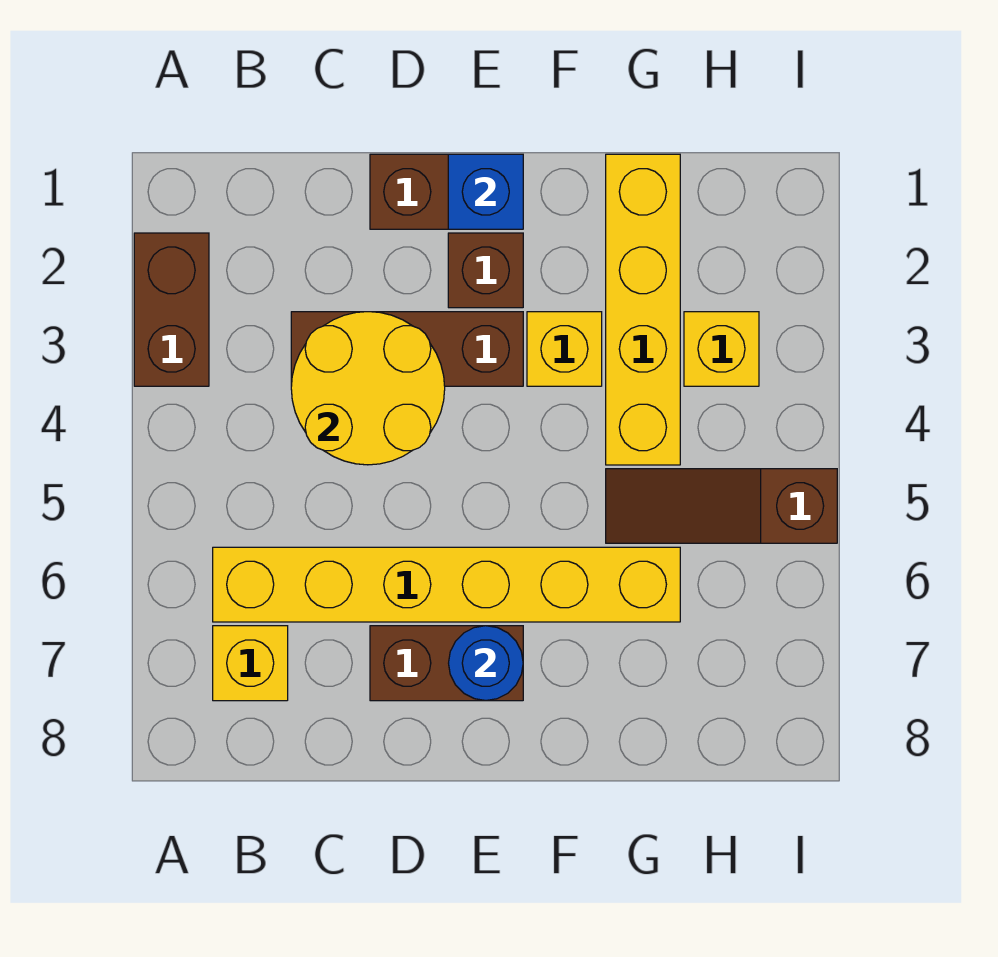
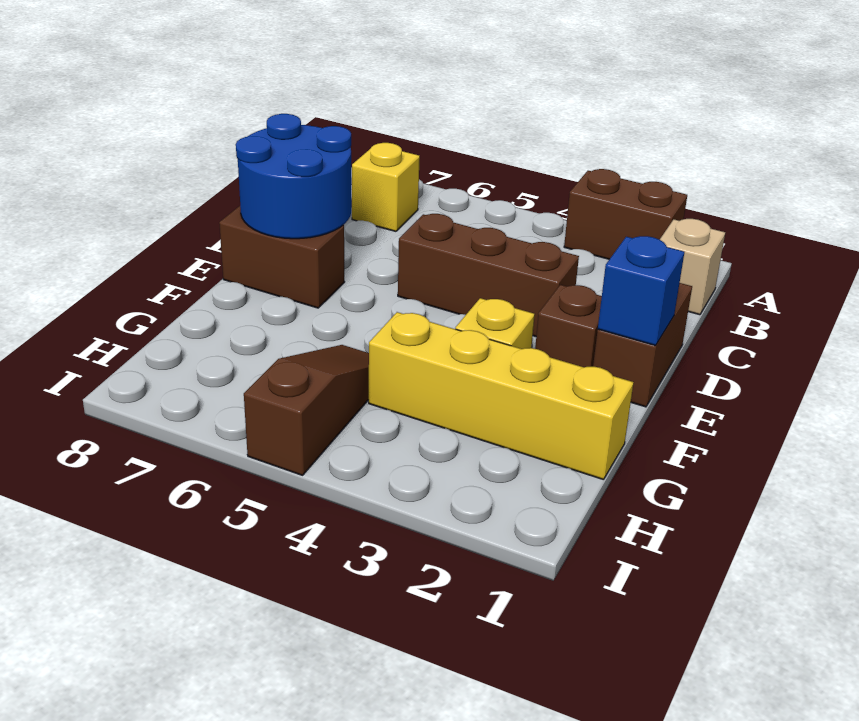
none -> tan brick B1 level 1
yellow brick B6:G6 level 1 -> none
brown brick C3:E3 level 1 -> brown brick D3:D5 level 1
yellow round brick C3:D4 level 2 -> none
brown brick D7:E7 level 1 -> brown brick E7:E8 level 1
blue round brick E7 level 2 -> blue round brick D7:E8 level 2
yellow brick H3 level 1 -> none

